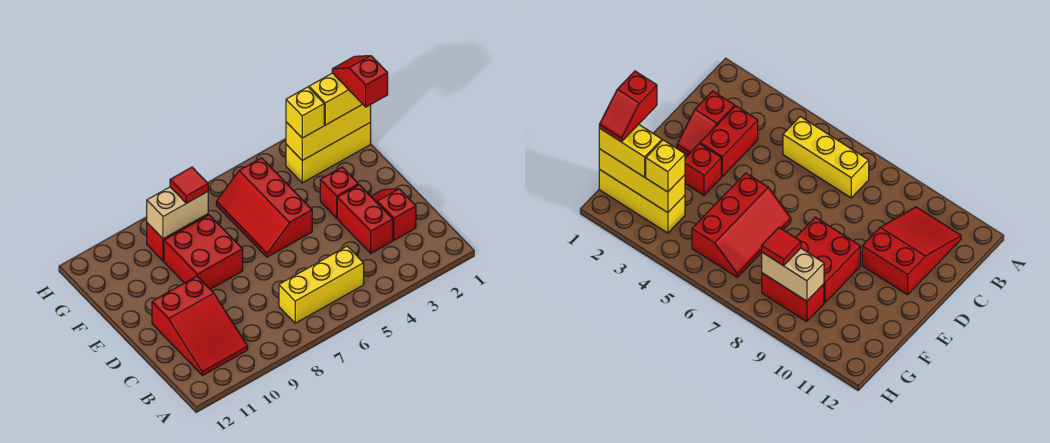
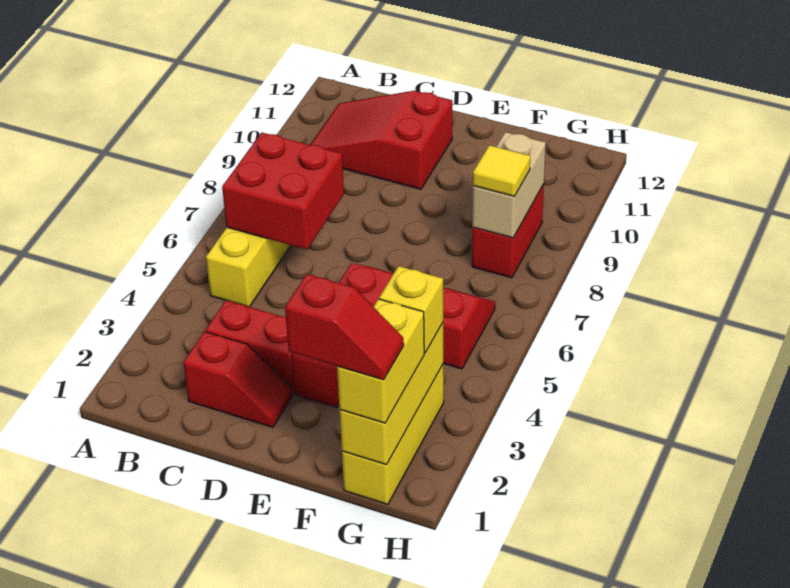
red brick E8:F9 level 1 -> red brick B6:C7 level 2
red tile G8 level 3 -> yellow tile G8 level 3

